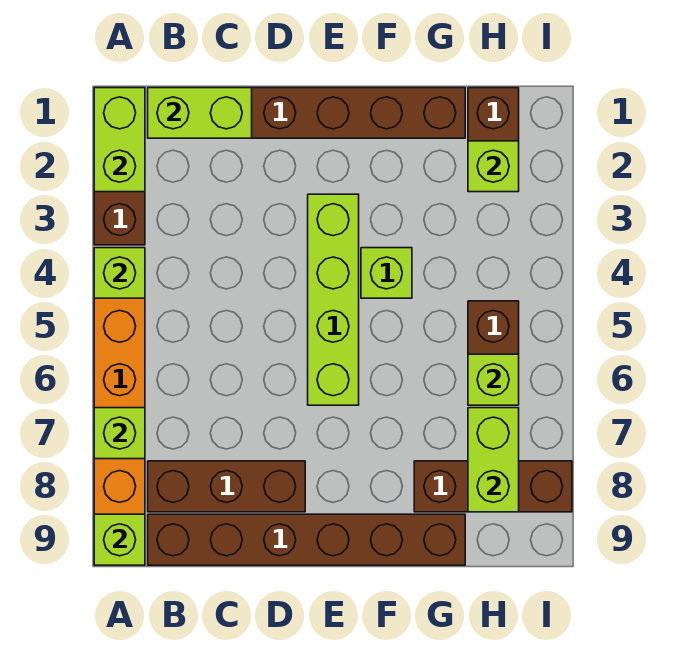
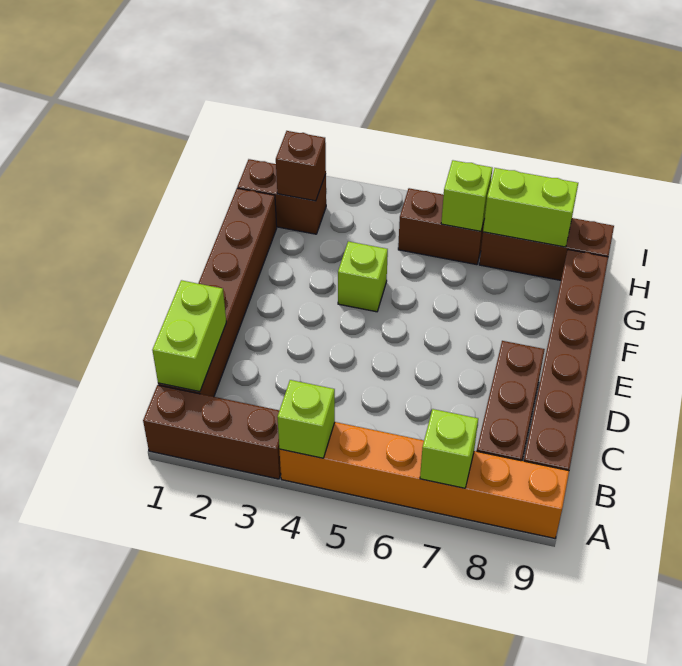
lime brick A1:A2 level 2 -> none
lime brick A9 level 2 -> none
lime brick E3:E6 level 1 -> none
brown brick G8:I8 level 1 -> brown brick H7:H9 level 1
lime brick H2 level 2 -> brown brick H2 level 2

